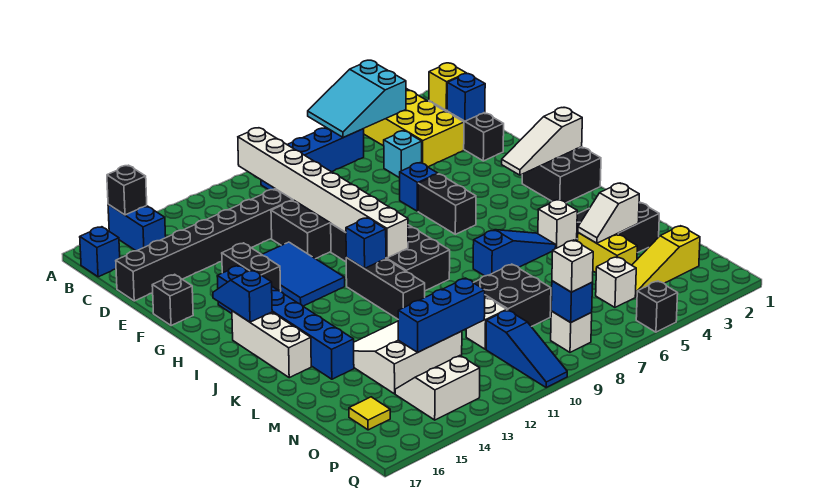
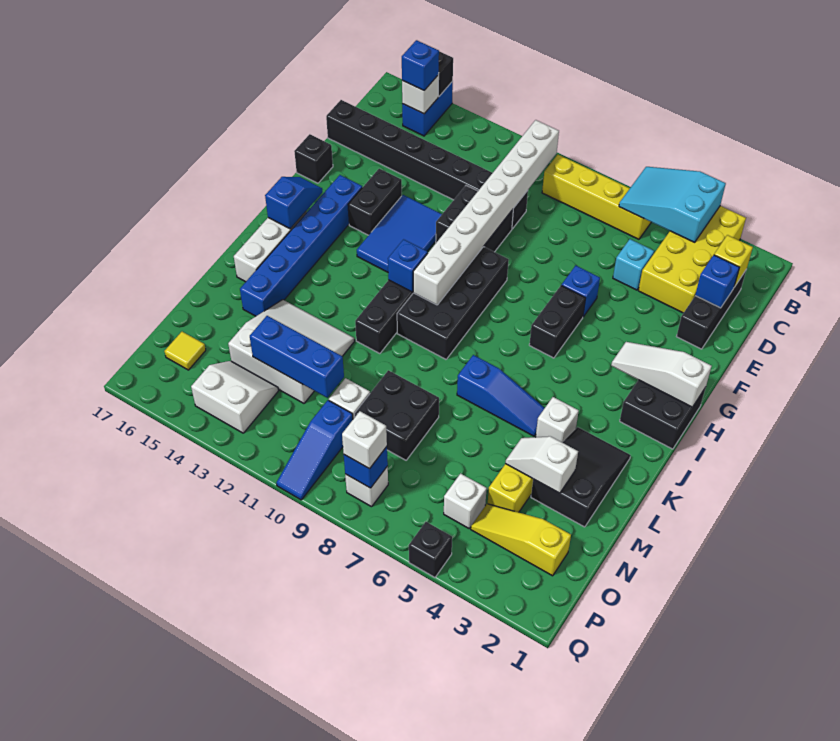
blue brick B6:B9 level 1 -> yellow brick B6:B9 level 1
none -> white brick B15 level 2
blue brick B17 level 1 -> blue brick B15 level 3

